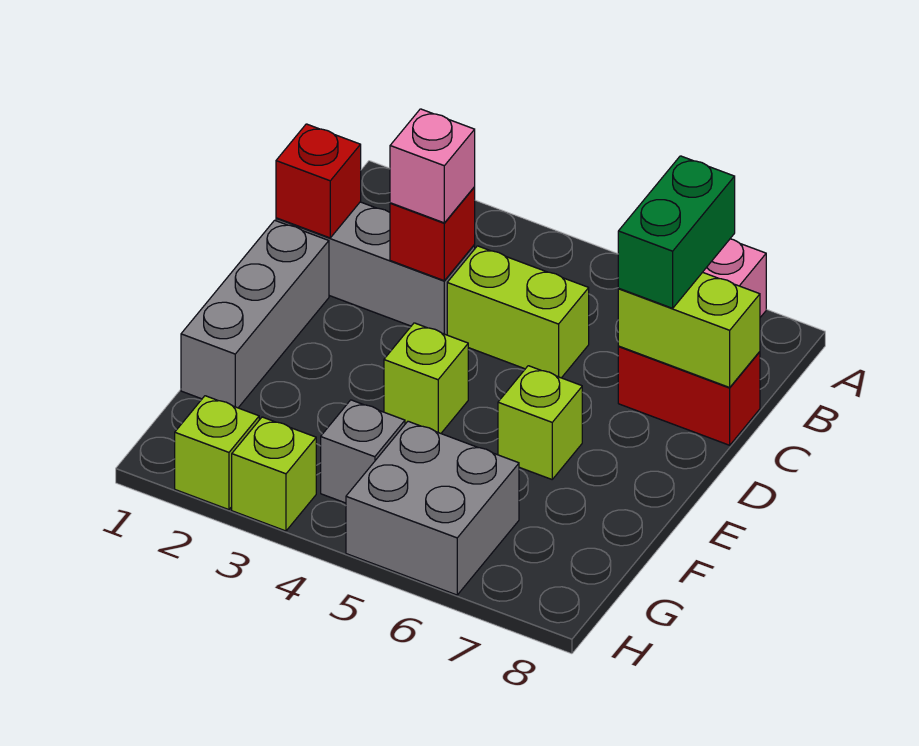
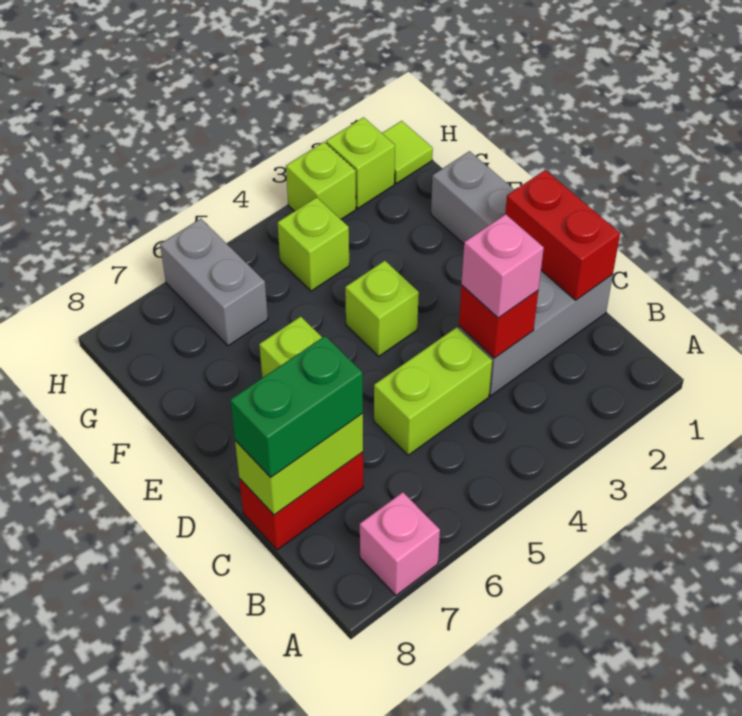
green brick B7:C7 level 3 -> green brick C7:C8 level 3
red brick C1 level 2 -> red brick C1:D1 level 2
grey brick G4 level 1 -> lime brick G4 level 1
grey brick G5:H6 level 1 -> grey brick G6:H6 level 1
none -> lime tile H1 level 1

